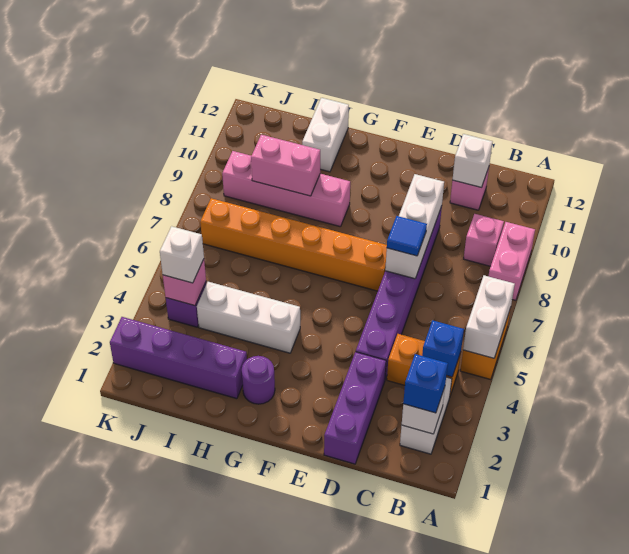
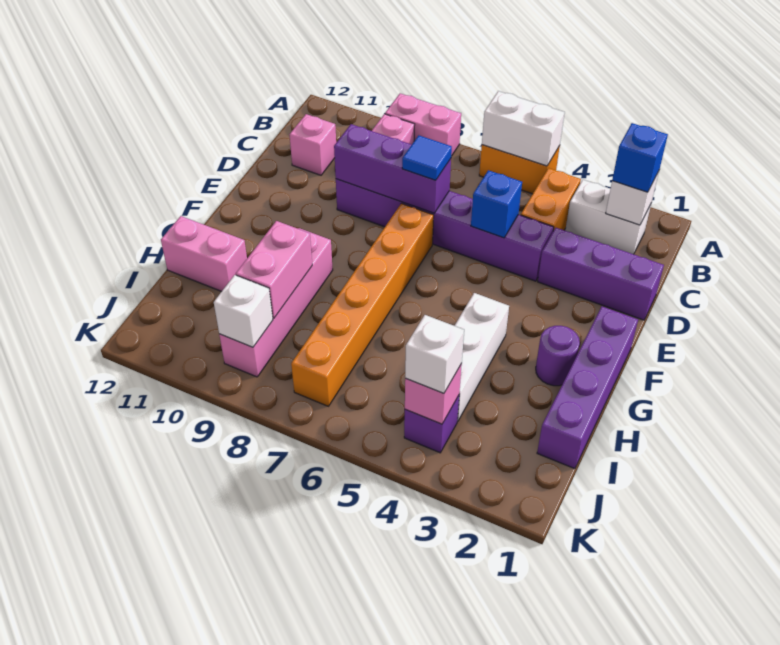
blue brick B4 level 2 -> blue brick D5 level 2
white brick C11 level 2 -> white brick J9 level 2
white brick D7:D9 level 2 -> purple brick D7:D9 level 2
purple brick H2:K2 level 1 -> purple brick F1:I1 level 1
white brick H11:H12 level 1 -> pink brick H11:H12 level 1

